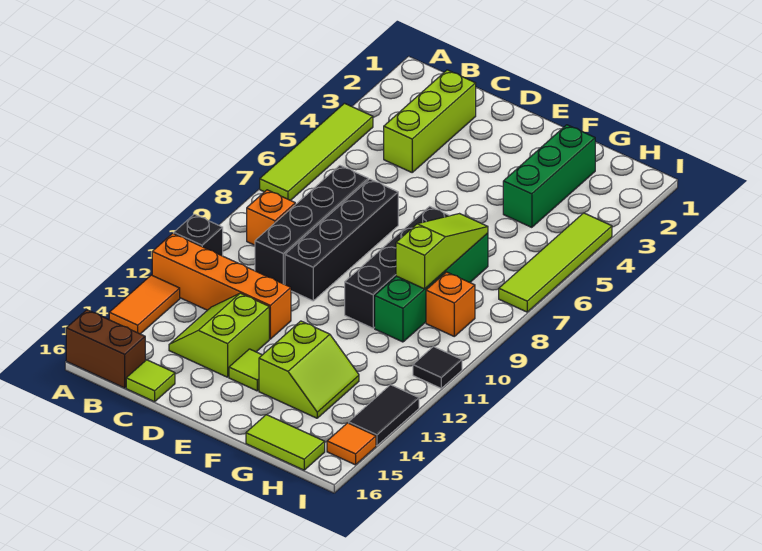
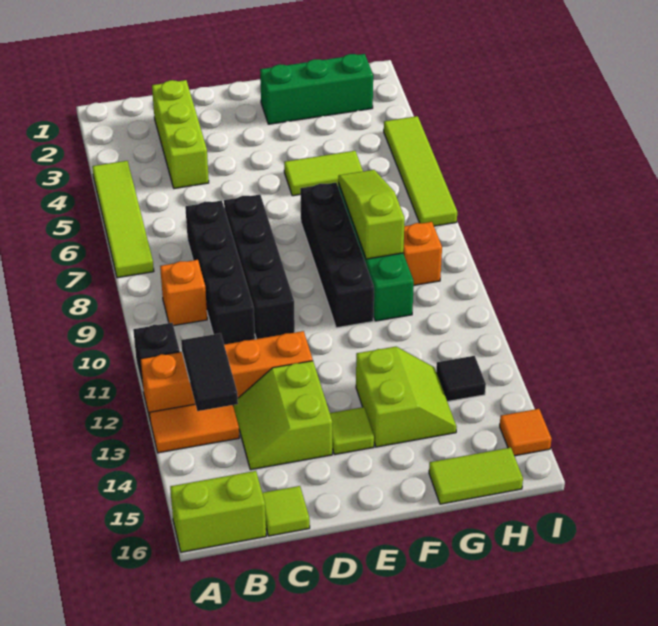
orange tile A13:A14 level 1 -> orange tile A13:B13 level 1
brown brick A16:B16 level 1 -> lime brick A16:B16 level 1
none -> lime tile F5:G5 level 1
green brick G2:G4 level 1 -> green brick F2:H2 level 1
black tile I11 level 1 -> black tile H13 level 1
black tile I13:I14 level 1 -> black tile B12:B13 level 2

